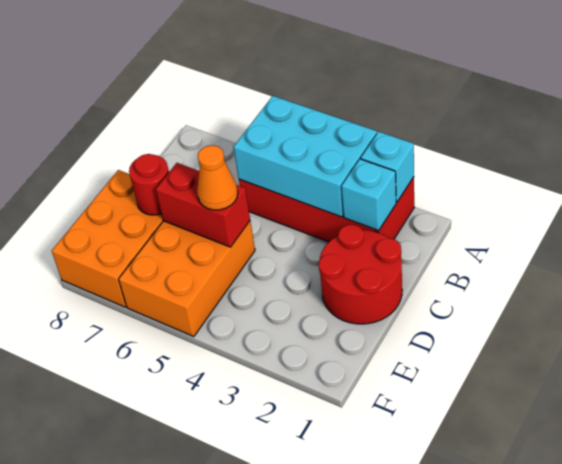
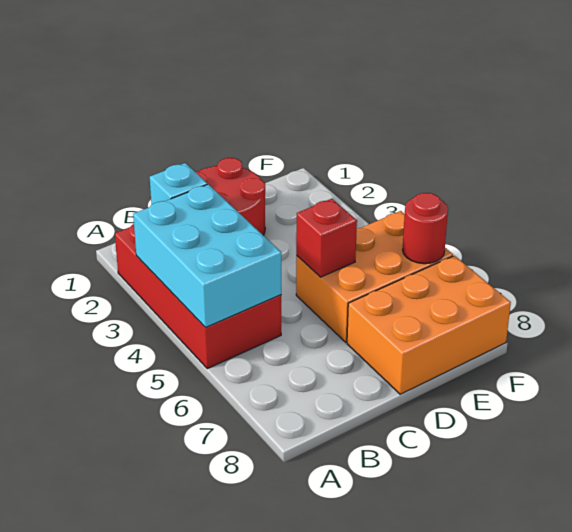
cyan brick A2 level 2 -> none
red brick D5:D6 level 2 -> red brick D5 level 2
orange cone D5 level 3 -> none
red round brick D7 level 2 -> red round brick F6 level 2

